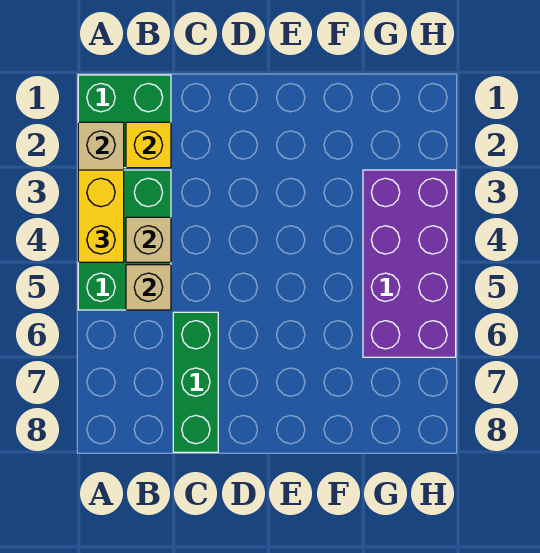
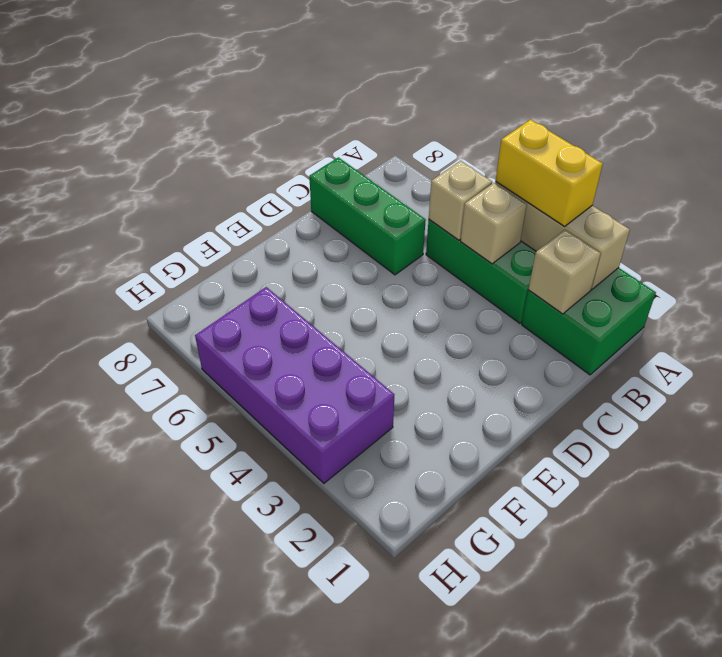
yellow brick B2 level 2 -> tan brick B2 level 2

